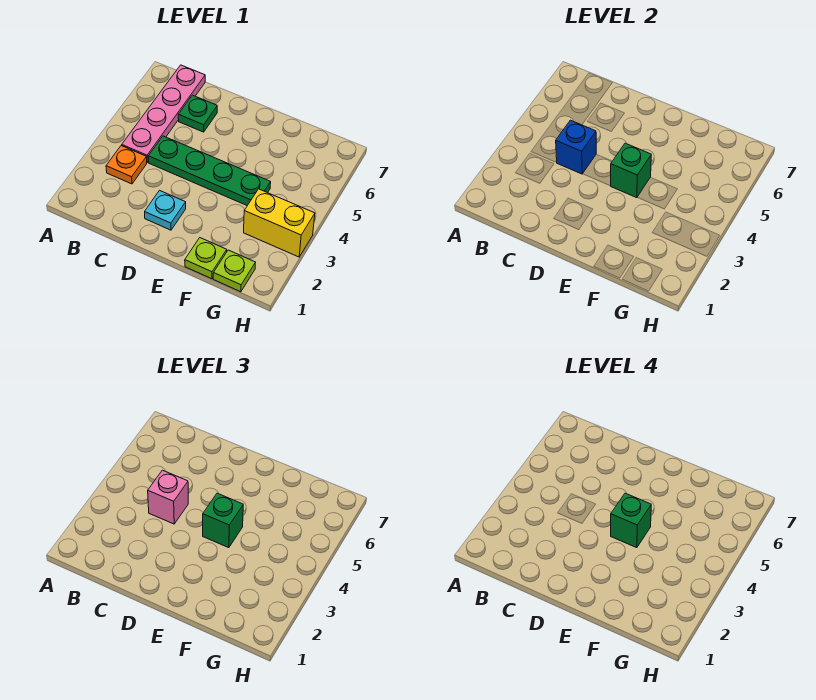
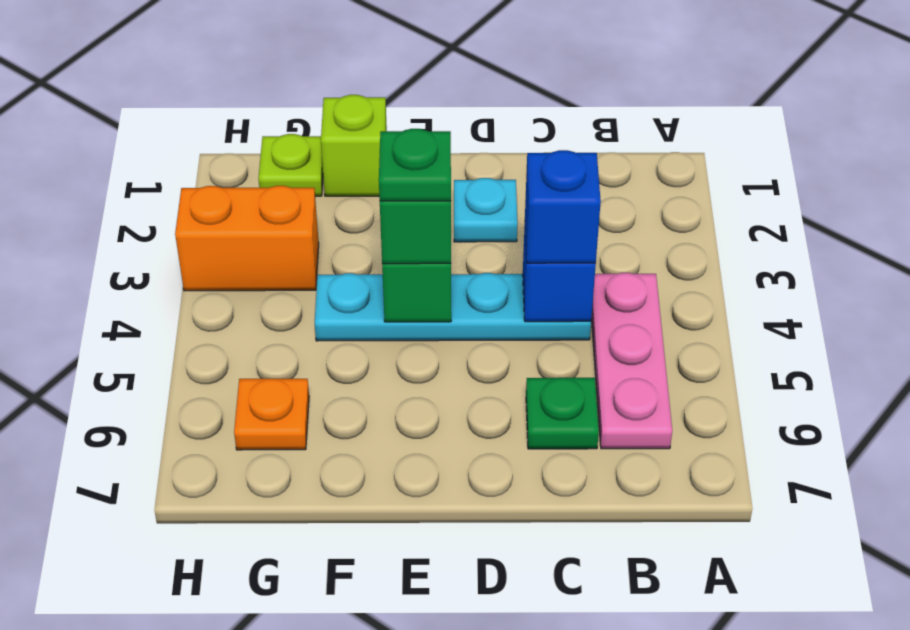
orange plate B3 level 1 -> orange plate G6 level 1
pink plate B4:B7 level 1 -> pink plate B4:B6 level 1
green plate C4:F4 level 1 -> cyan plate C4:F4 level 1
pink brick C4 level 3 -> blue brick C4 level 3
green brick E4 level 4 -> green plate E4 level 4
lime plate F1 level 1 -> lime brick F1 level 1
yellow brick G3:H3 level 1 -> orange brick G3:H3 level 1

